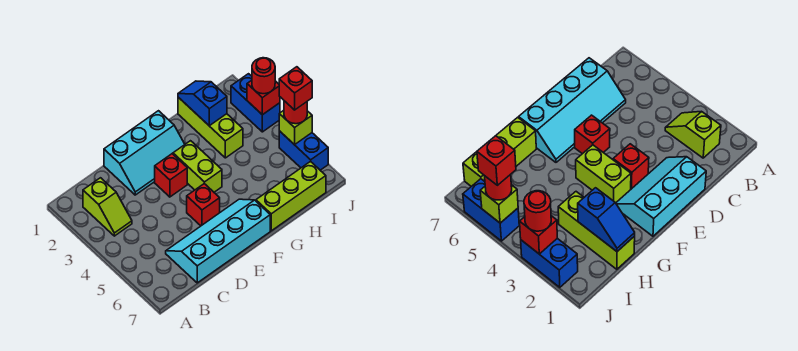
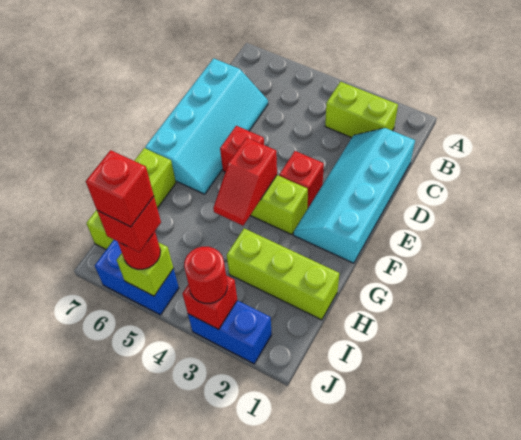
lime slope B2:B3 level 1 top 2 -> lime brick B2:B3 level 1
cyan slope D1:F2 level 1 top 1 -> cyan slope C1:F2 level 1 top 1
none -> red slope F4:G4 level 2 top F
blue slope H1:H2 level 2 top 2 -> none
none -> red brick J5 level 5

